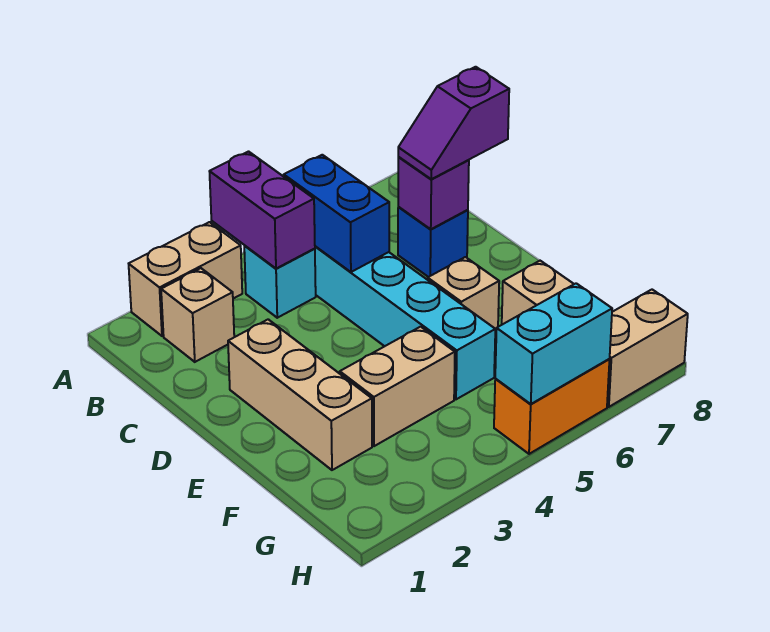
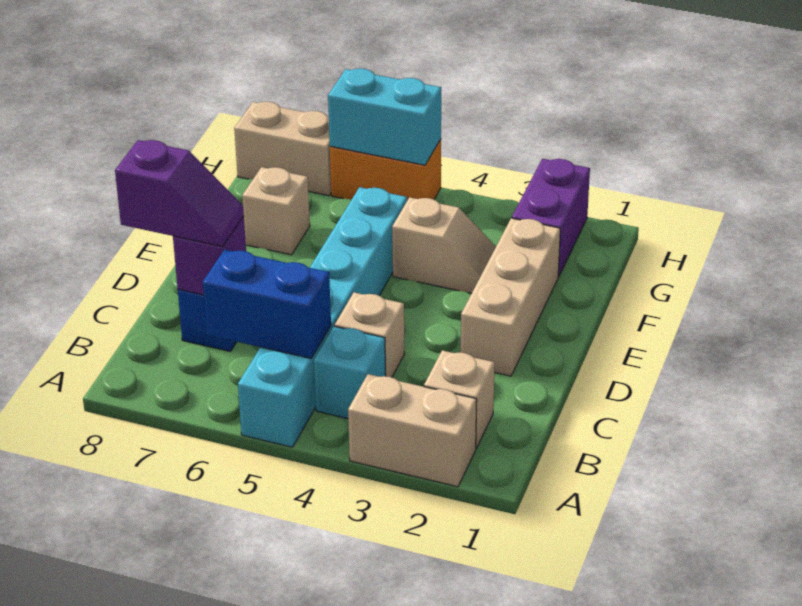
purple brick A4:B4 level 2 -> purple brick G2:H2 level 1
blue brick B5:C5 level 2 -> blue brick B5:B6 level 2
tan brick E6 level 1 -> tan brick C4 level 1
tan brick F3:F4 level 1 -> tan slope F3:F4 level 1 top 4

